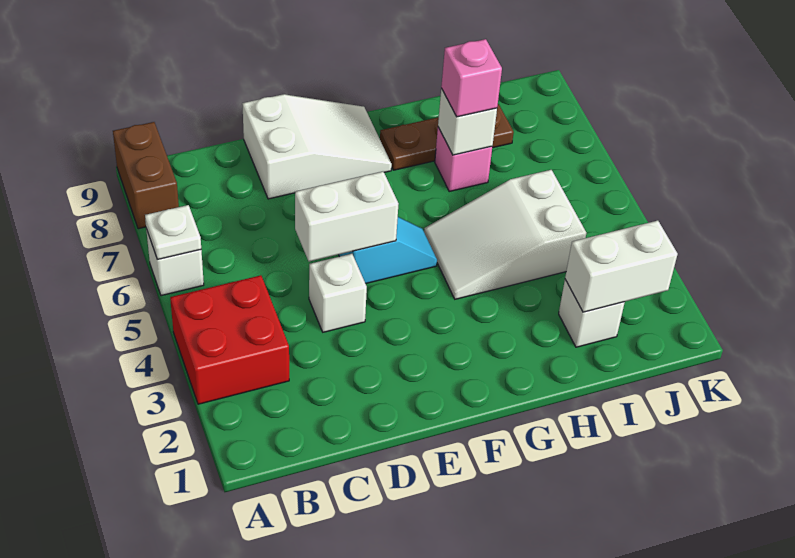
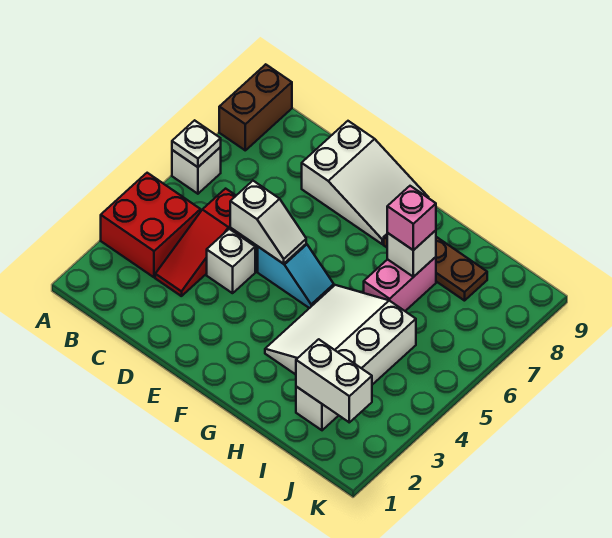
none -> red slope C3:C5 level 1 top 5
white brick D5:E5 level 2 -> white slope D5:E5 level 2 top D
white slope G4:I5 level 1 top I -> white slope G3:I5 level 1 top I
pink brick H7 level 1 -> pink brick H6:H7 level 1

